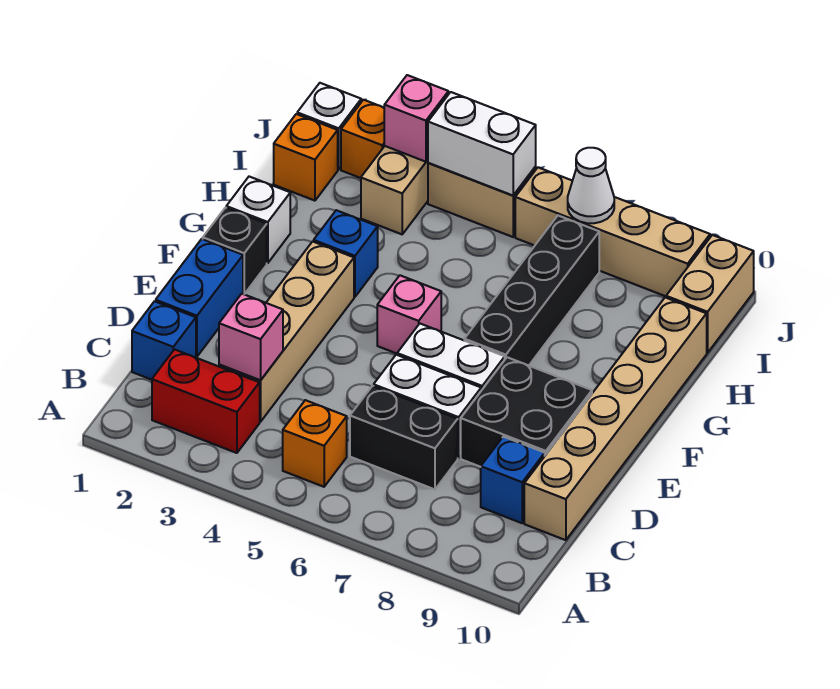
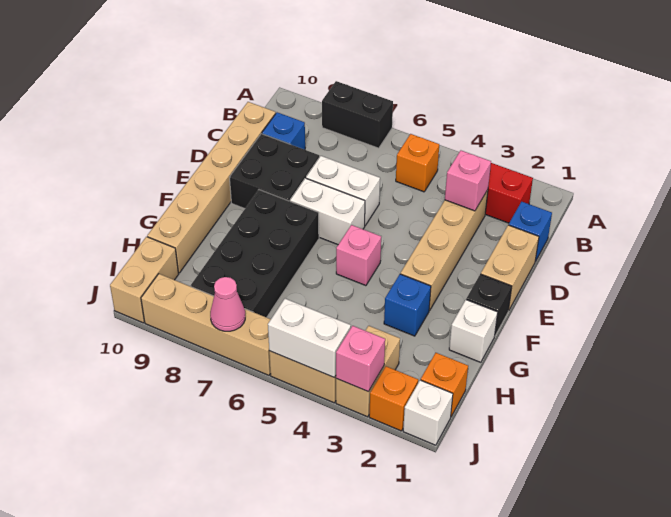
black brick C6:C7 level 1 -> black brick A7:A8 level 1
blue brick D1:E1 level 1 -> tan brick D1:E1 level 1
black brick F7:I7 level 1 -> black brick F7:I8 level 1
white cone J7 level 2 -> pink cone J7 level 2

